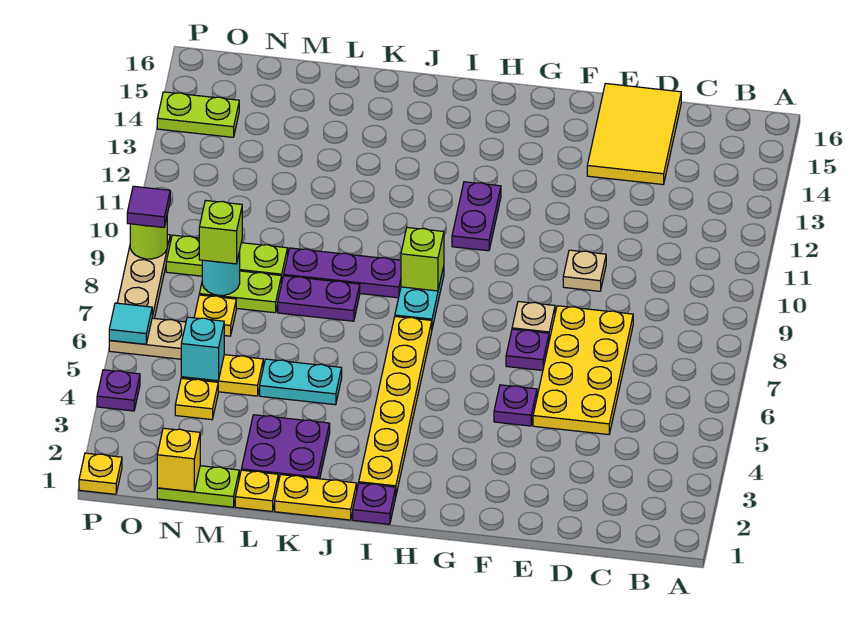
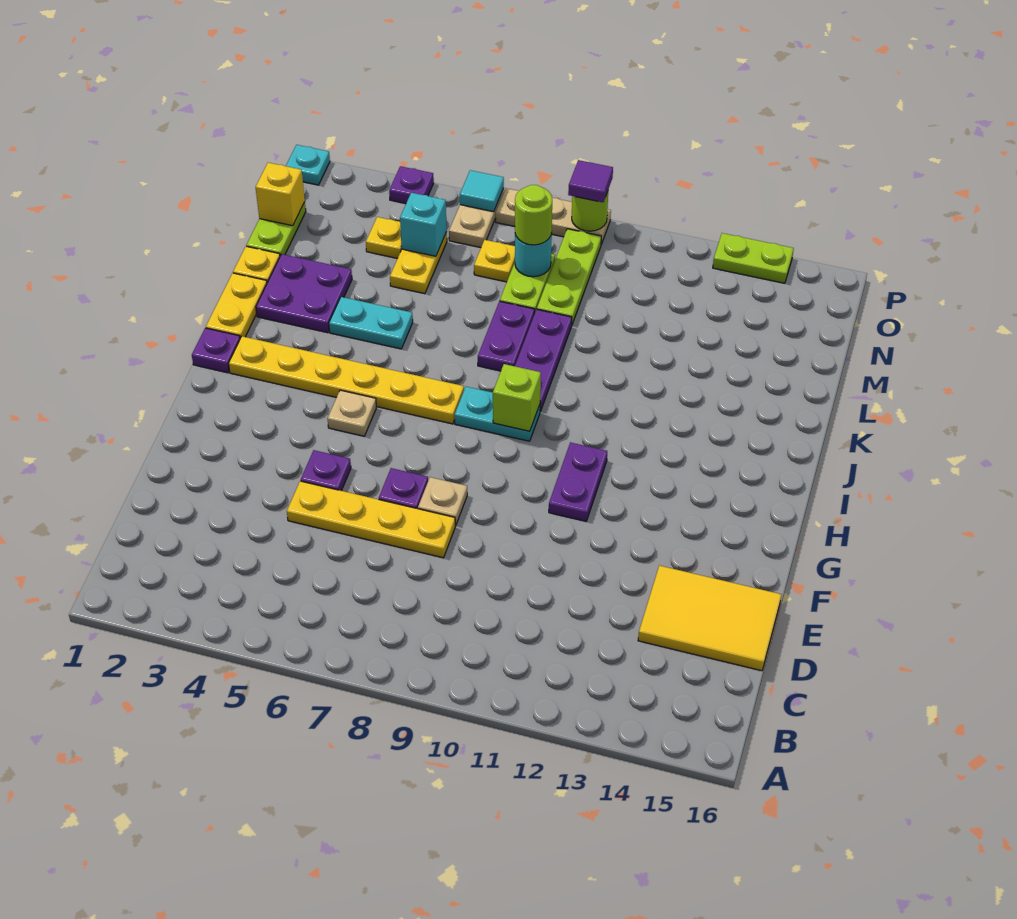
yellow plate D5:E8 level 1 -> yellow plate E5:E8 level 1
tan plate E10 level 1 -> tan plate H5 level 1
purple plate H11:H12 level 1 -> purple plate G11:H11 level 1
cyan plate K5:L5 level 1 -> cyan plate K4:K5 level 1
lime brick N8 level 3 -> lime round brick N8 level 3
lime plate O14:P14 level 1 -> lime plate P13:P14 level 1
yellow plate P1 level 1 -> cyan plate P1 level 1

